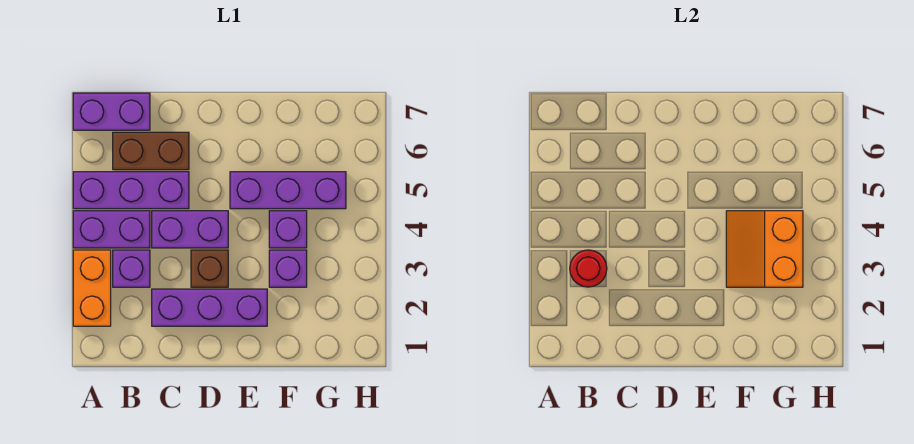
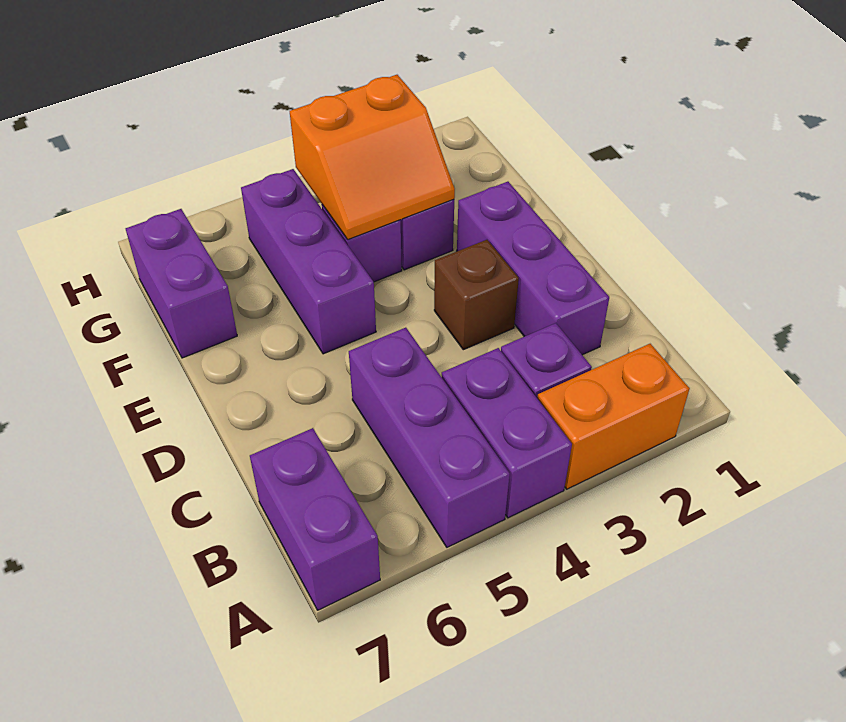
red round brick B3 level 2 -> none
brown brick B6:C6 level 1 -> none
purple brick C4:D4 level 1 -> purple brick F7:G7 level 1

